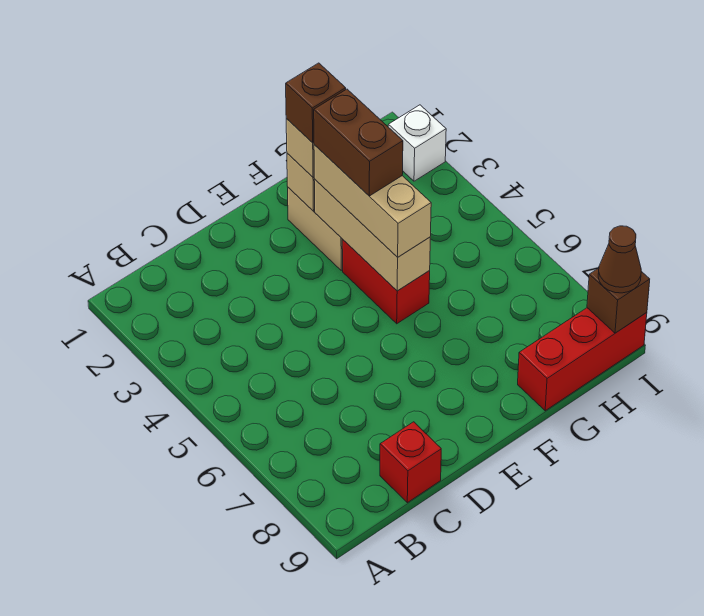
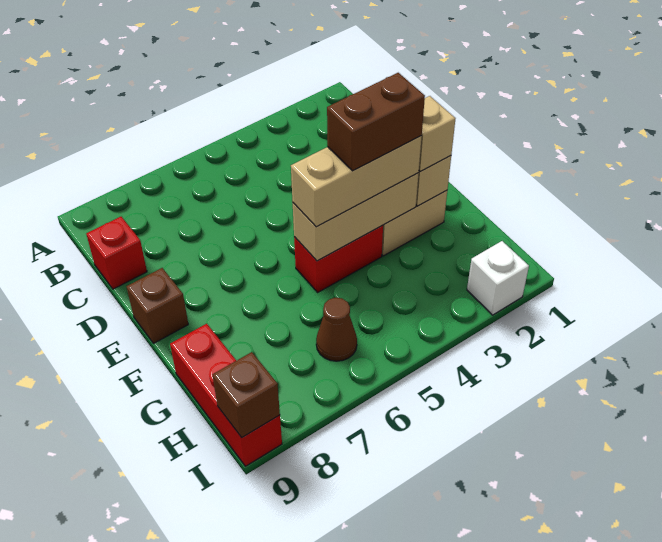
brown brick F2 level 4 -> brown brick E9 level 1
brown cone I9 level 3 -> brown cone H6 level 1

